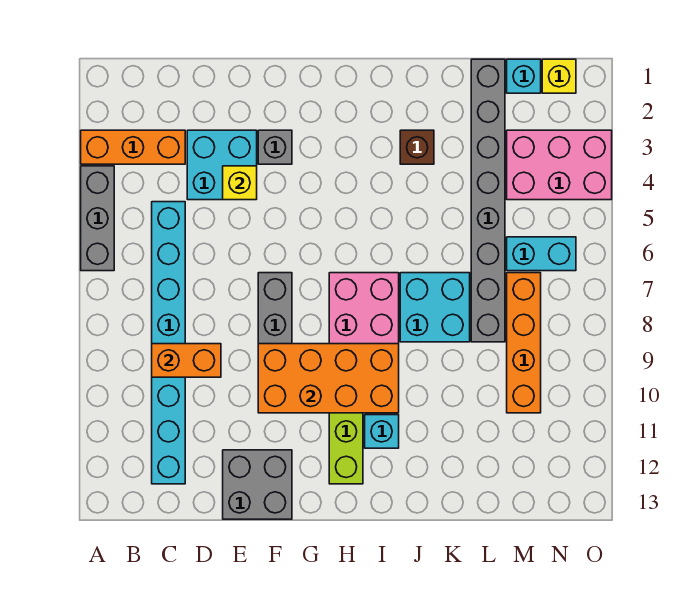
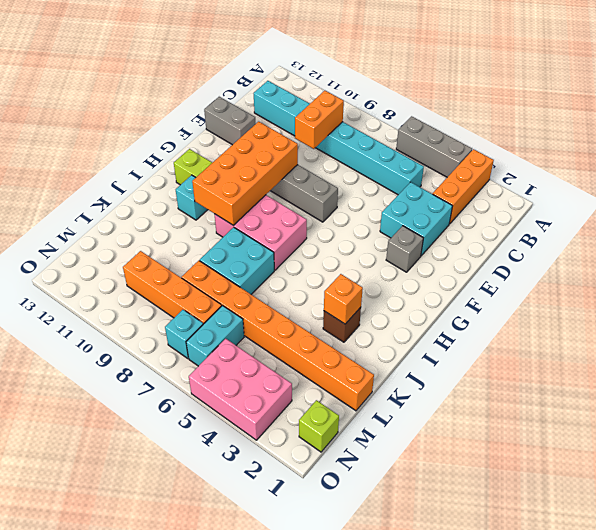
yellow brick E4 level 2 -> none
grey brick E12:F13 level 1 -> grey brick E12:E13 level 1
none -> orange brick J3 level 2
grey brick L1:L8 level 1 -> orange brick L1:L8 level 1
cyan brick M1 level 1 -> cyan brick N7 level 1
pink brick M3:O4 level 1 -> pink brick N3:O5 level 1
yellow brick N1 level 1 -> lime brick N1 level 1

